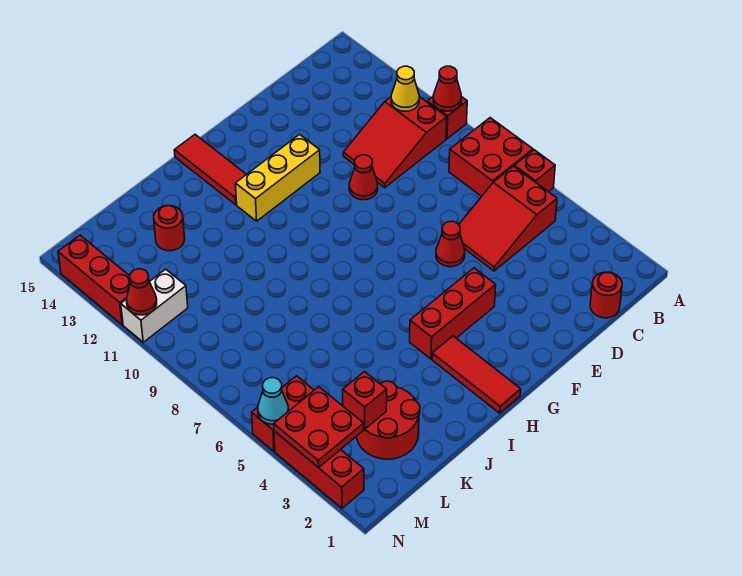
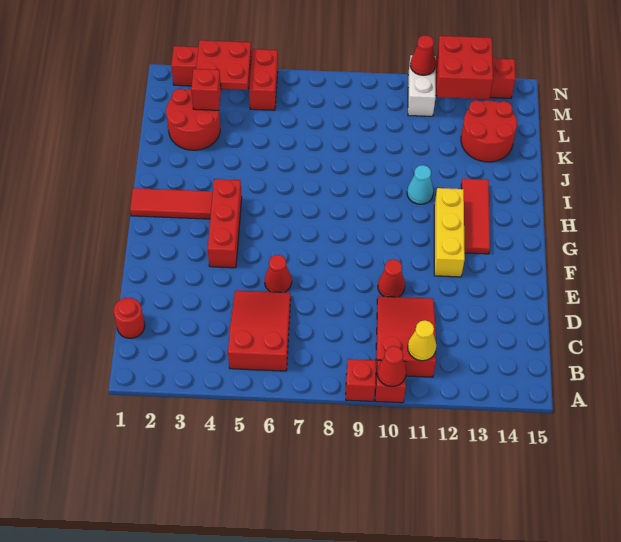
red brick A6 level 1 -> red brick A9 level 1
red brick A7:B8 level 1 -> red brick M12:N13 level 2
red tile H13:H15 level 1 -> red tile G13:I13 level 1
red round brick K13 level 1 -> red round brick K13:L14 level 1
cyan cone N5 level 2 -> cyan cone I11 level 1

